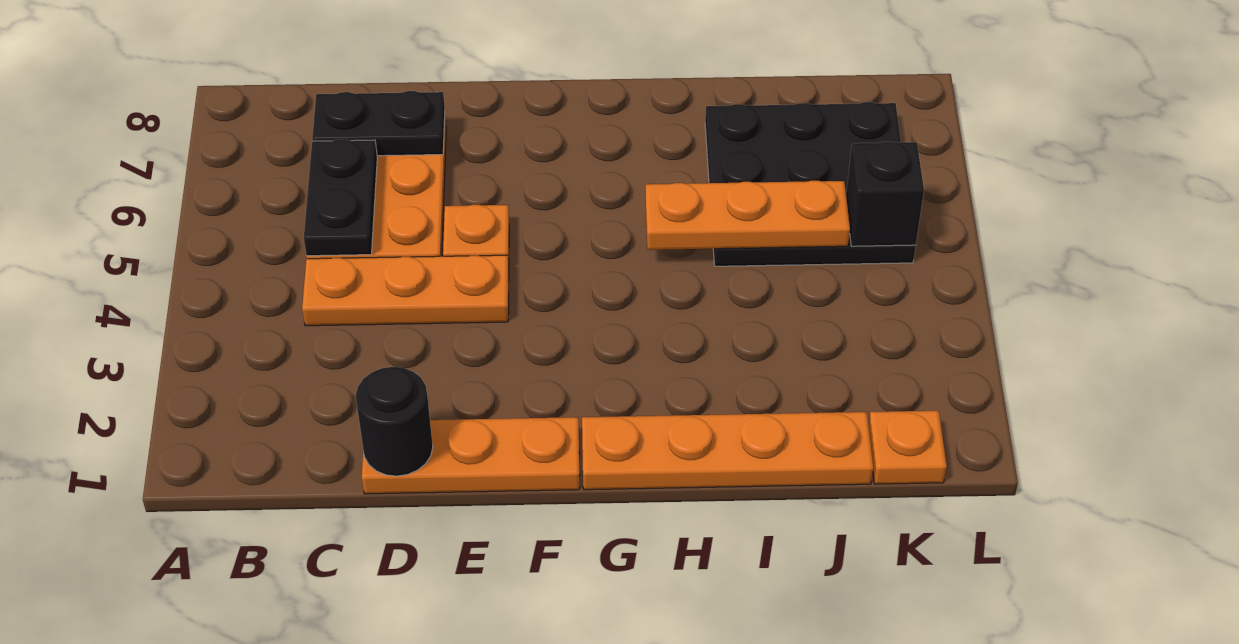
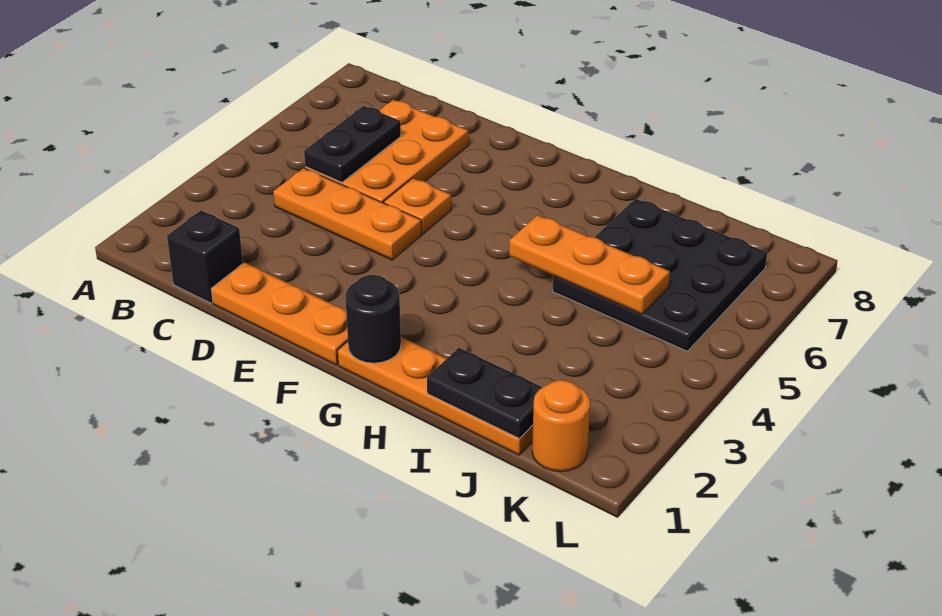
black plate C7:D7 level 2 -> black plate I1:J1 level 2
black round brick D1 level 2 -> black round brick G1 level 2
orange plate K1 level 1 -> orange round brick K1 level 1
black brick K5 level 2 -> black brick C1 level 1

